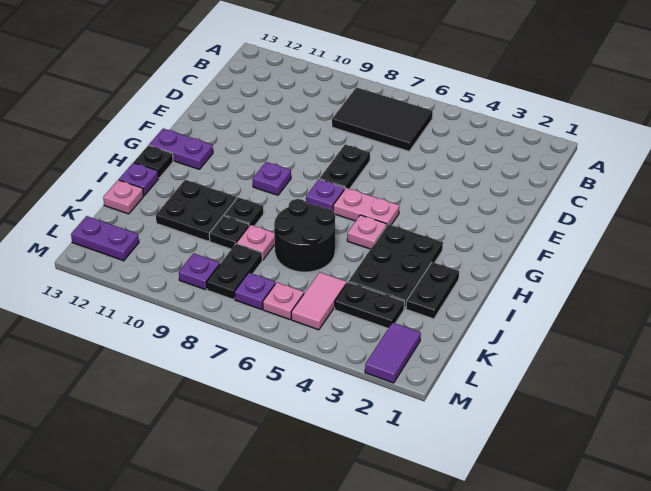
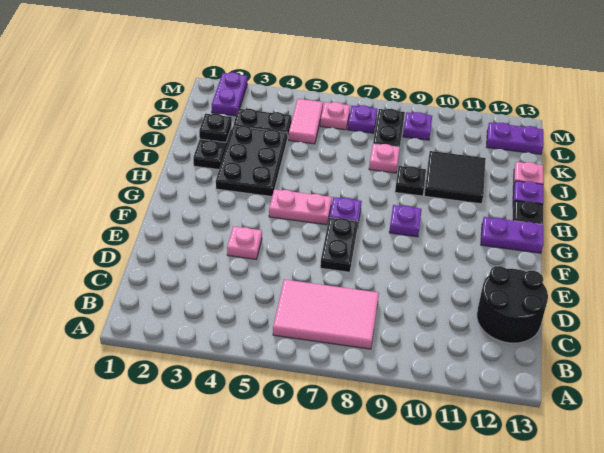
black tile B6:C8 level 1 -> pink tile B6:C8 level 1
pink plate H5 level 1 -> pink plate E4 level 1
black round brick I6:J7 level 1 -> black round brick C12:D13 level 1
black plate I10:J11 level 1 -> black tile I10:J11 level 1
black plate J9 level 1 -> black plate J2 level 2
purple tile L2:M2 level 1 -> purple plate L2:M2 level 1

